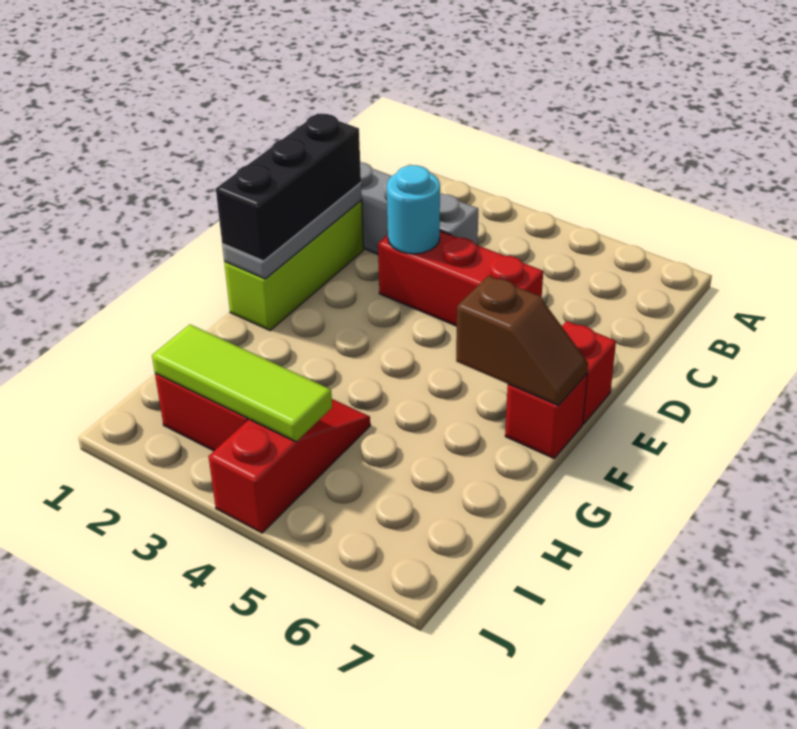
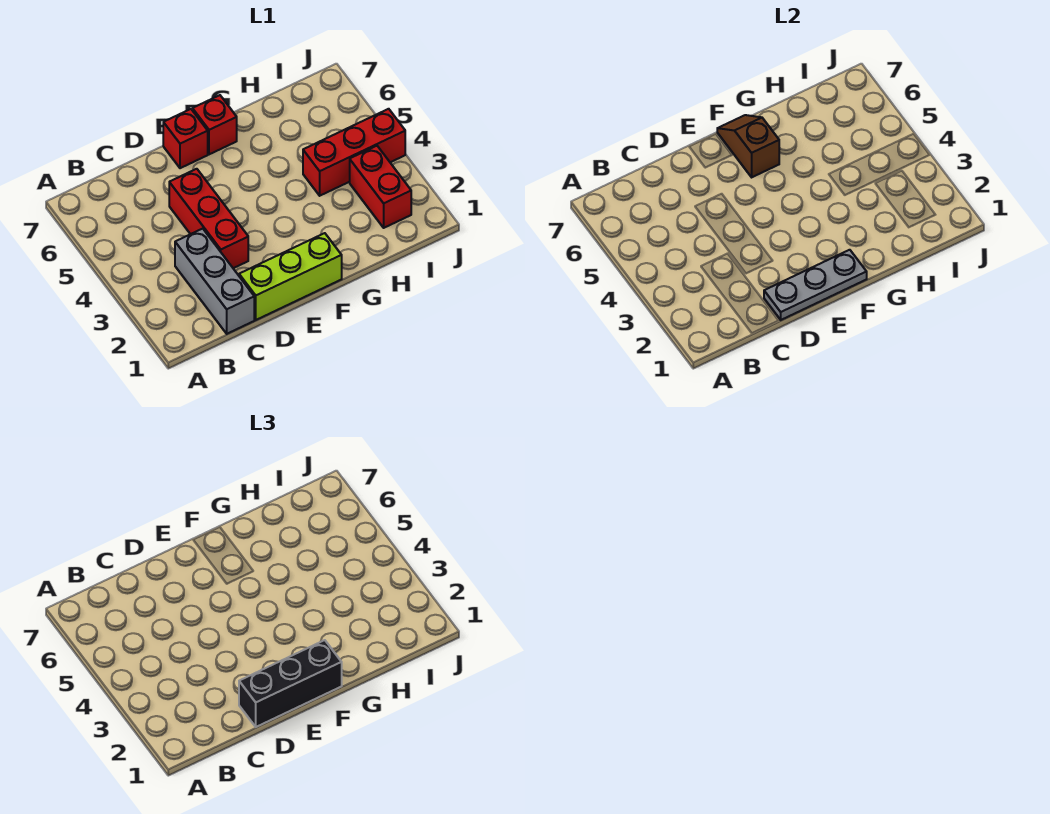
cyan round brick D3 level 2 -> none
red slope H4:J4 level 1 top J -> red brick H4:J4 level 1
lime tile I2:I4 level 2 -> none

